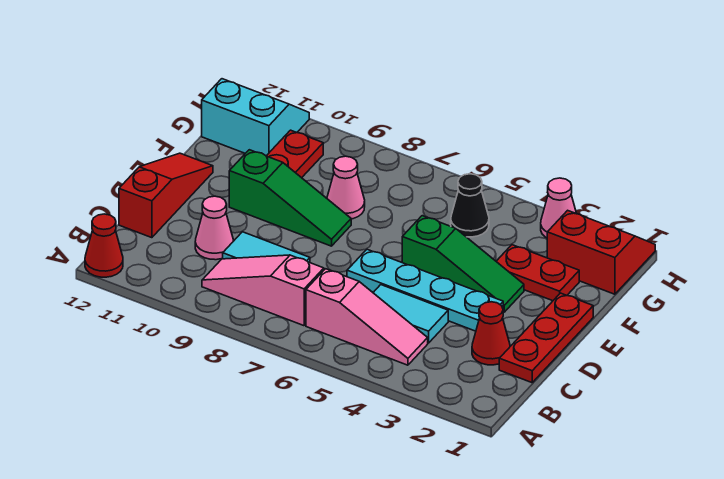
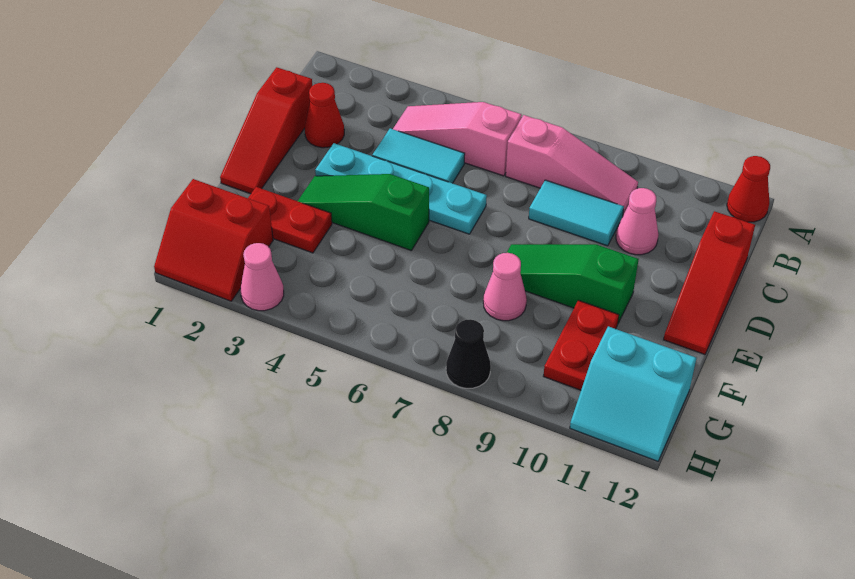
red plate C1:E1 level 1 -> red slope C1:E1 level 1 top C
black cone G5 level 1 -> black cone H8 level 1

